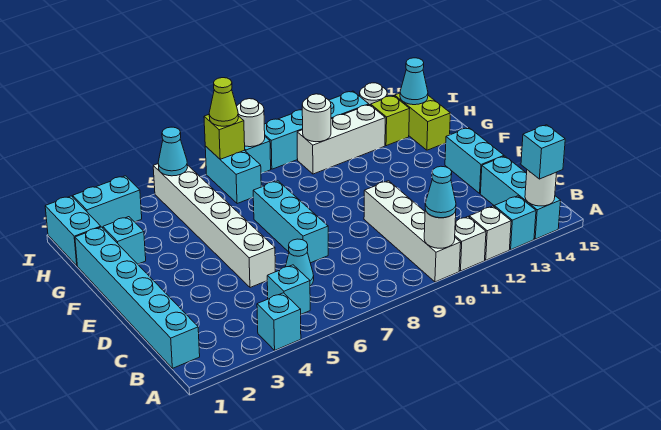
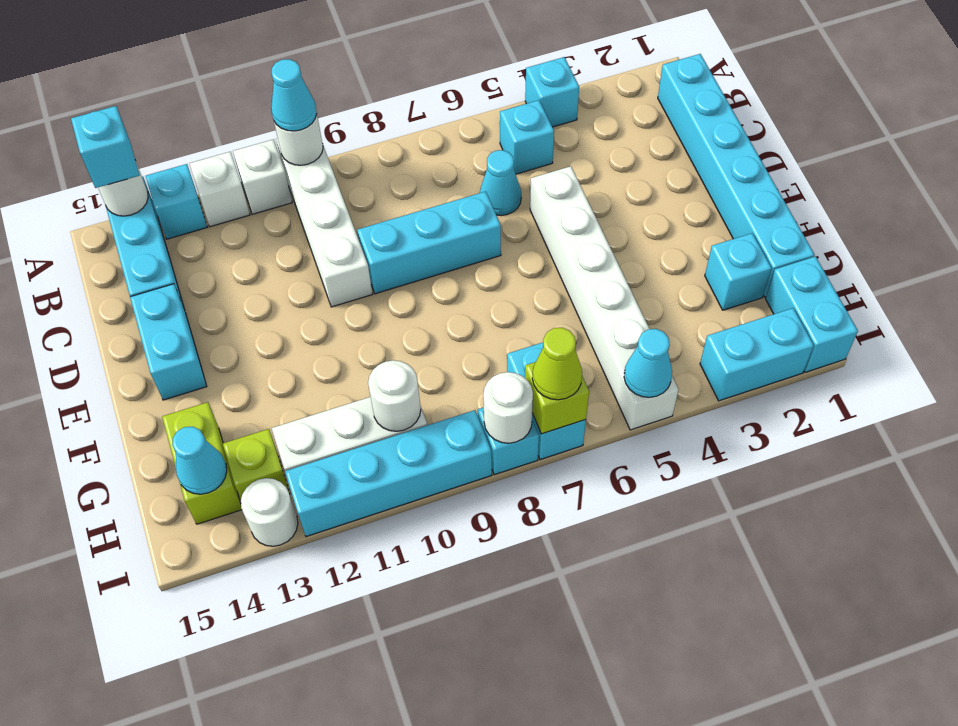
cyan brick D7:F7 level 1 -> cyan brick D7:D9 level 1

